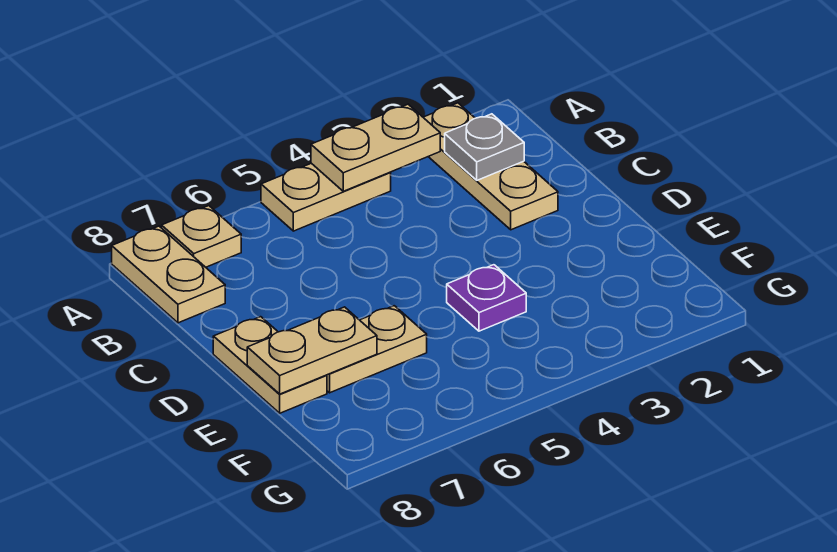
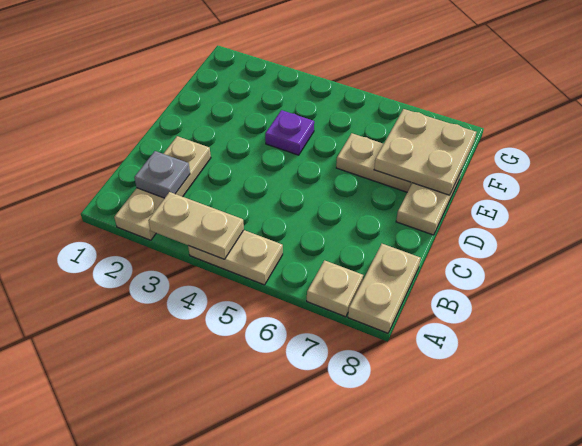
tan plate E7:E8 level 2 -> tan plate E7:F8 level 2

